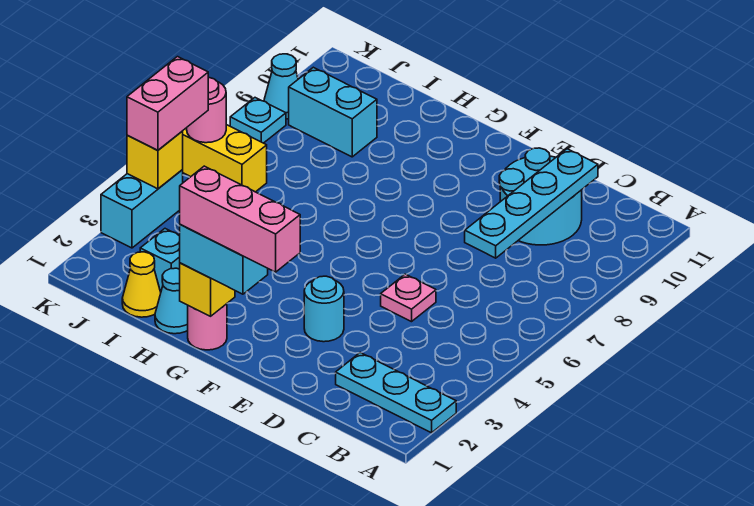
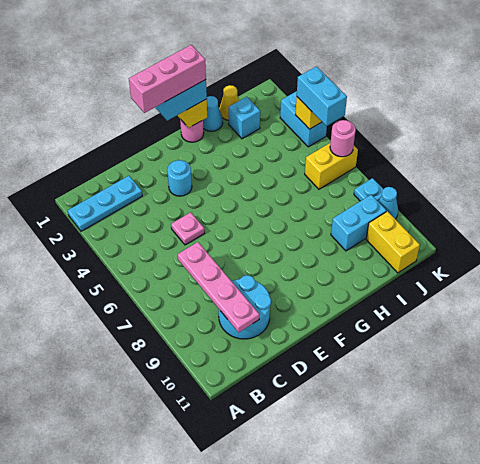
cyan plate C7:C10 level 2 -> pink plate C7:C10 level 2
none -> yellow brick J10:J11 level 1
pink brick K4:K5 level 3 -> cyan brick K4:K5 level 3

